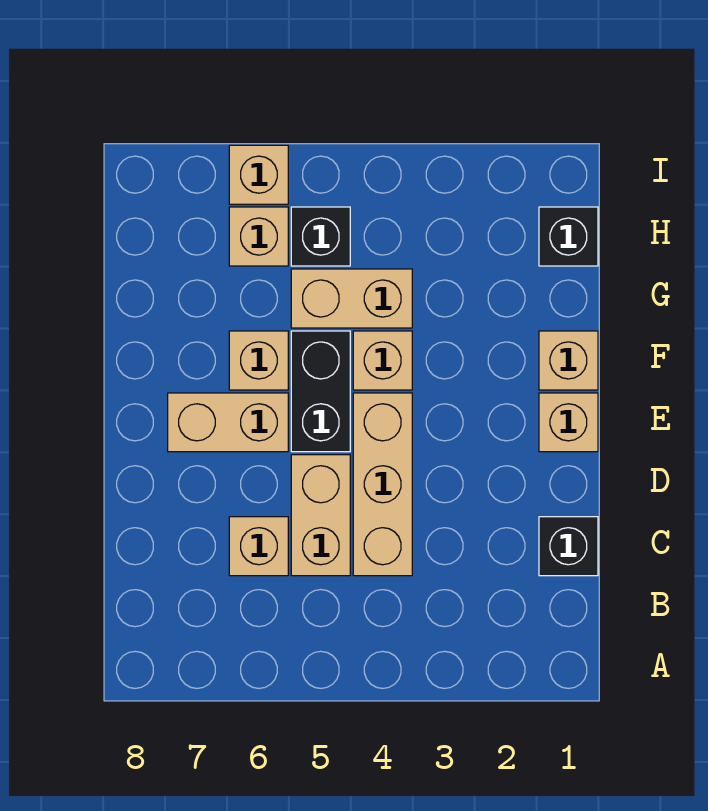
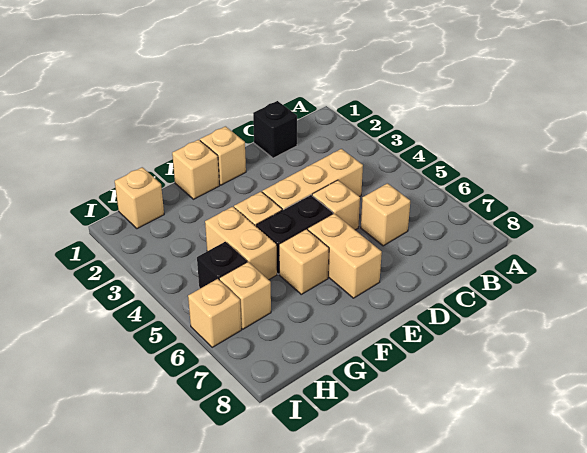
tan brick C5:D5 level 1 -> tan brick D5 level 1
black brick H1 level 1 -> tan brick H1 level 1

